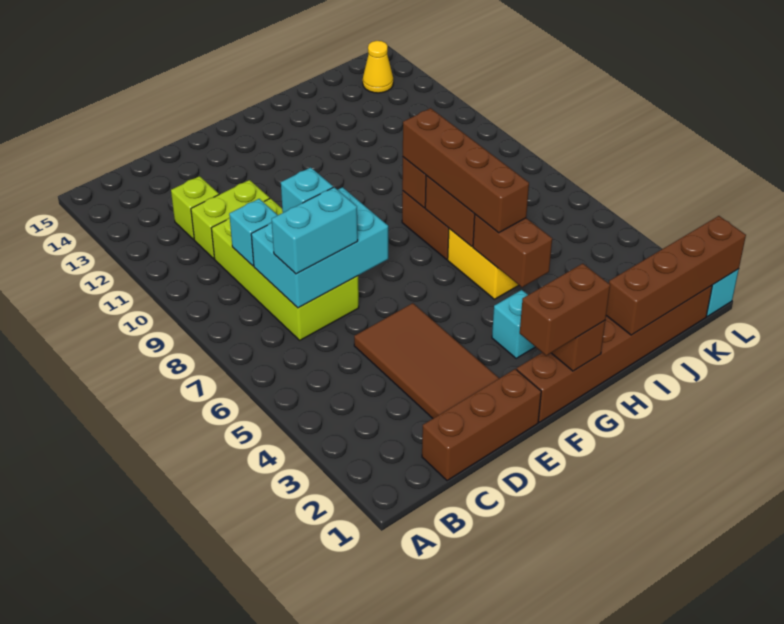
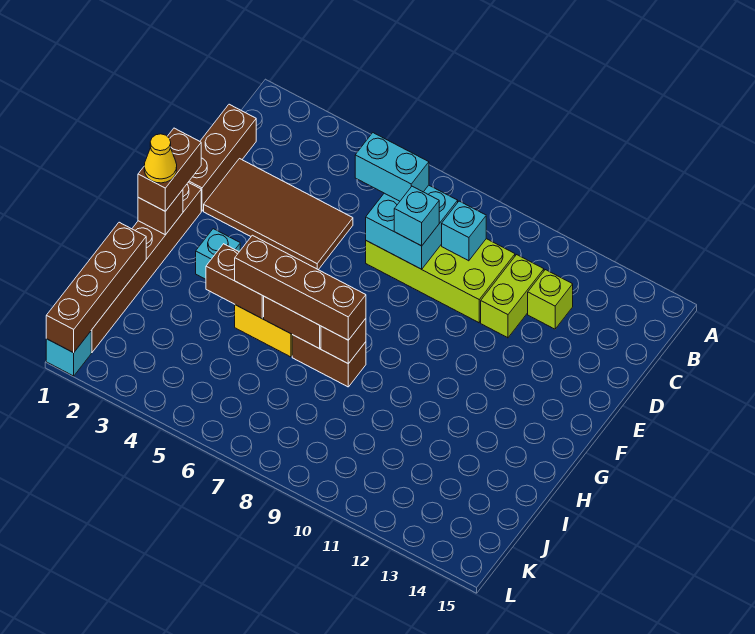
cyan brick C7:E8 level 2 -> cyan brick C7:D8 level 2
cyan brick C7:D7 level 3 -> cyan brick C6:C7 level 3
yellow cone K14 level 1 -> yellow cone G1 level 4

